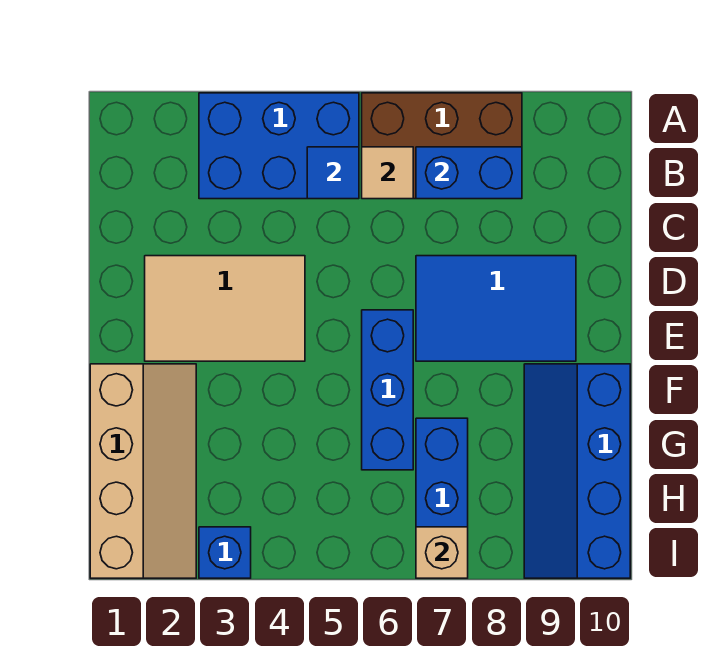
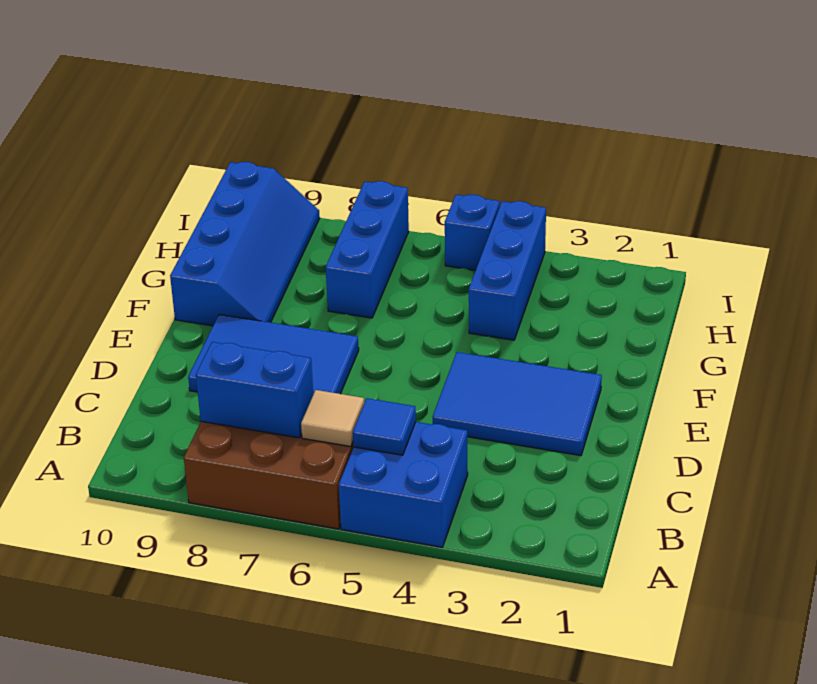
blue brick A3:B5 level 1 -> blue brick A4:B5 level 1
tan tile D2:E4 level 1 -> blue tile D2:E4 level 1
blue brick E6:G6 level 1 -> blue brick G4:I4 level 1
tan slope F1:I2 level 1 top 1 -> none
blue brick I3 level 1 -> blue brick I5 level 1
tan brick I7 level 2 -> none

